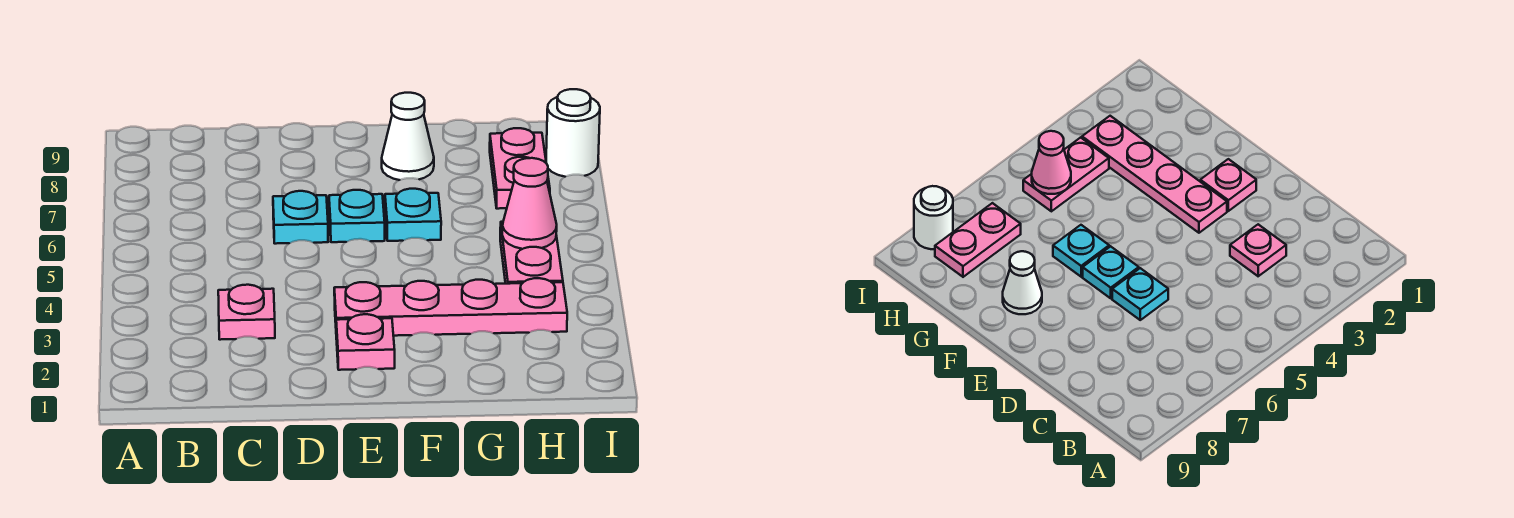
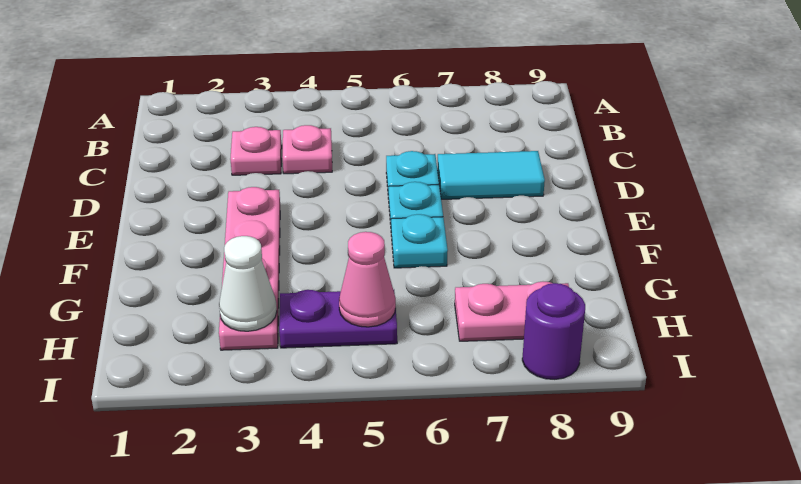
none -> cyan tile D7:D8 level 1
pink plate E2 level 1 -> pink plate C4 level 1
white cone F8 level 1 -> white cone H3 level 2
pink plate H4:H5 level 1 -> purple plate H4:H5 level 1
white round brick I8 level 1 -> purple round brick I8 level 1

